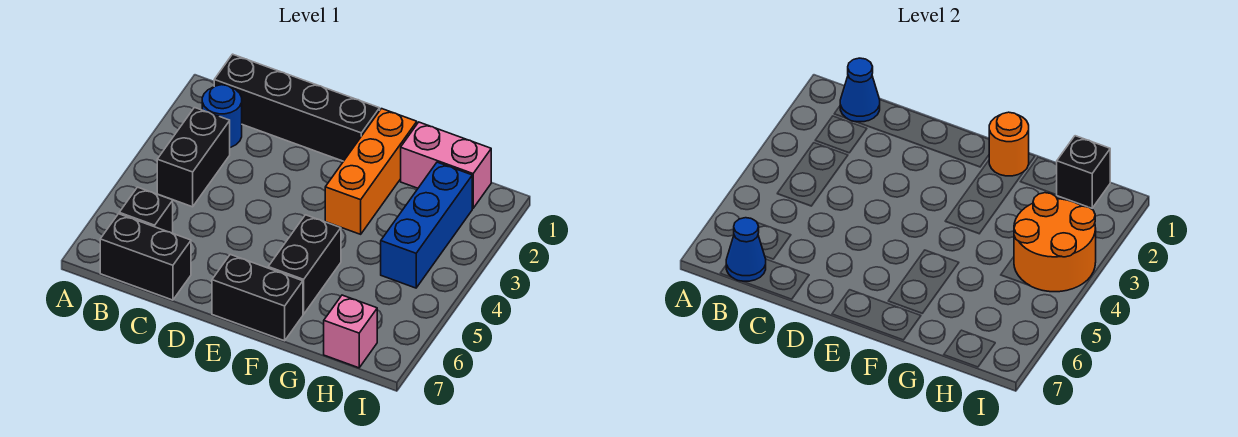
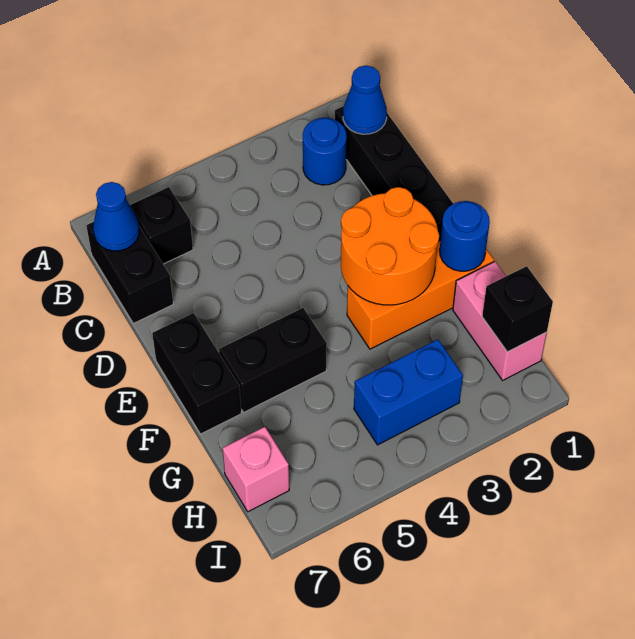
black brick B3:B4 level 1 -> none
orange round brick F1 level 2 -> blue round brick F1 level 2
blue brick H2:H4 level 1 -> blue brick H3:H4 level 1
orange round brick H3:I4 level 2 -> orange round brick E2:F3 level 2

